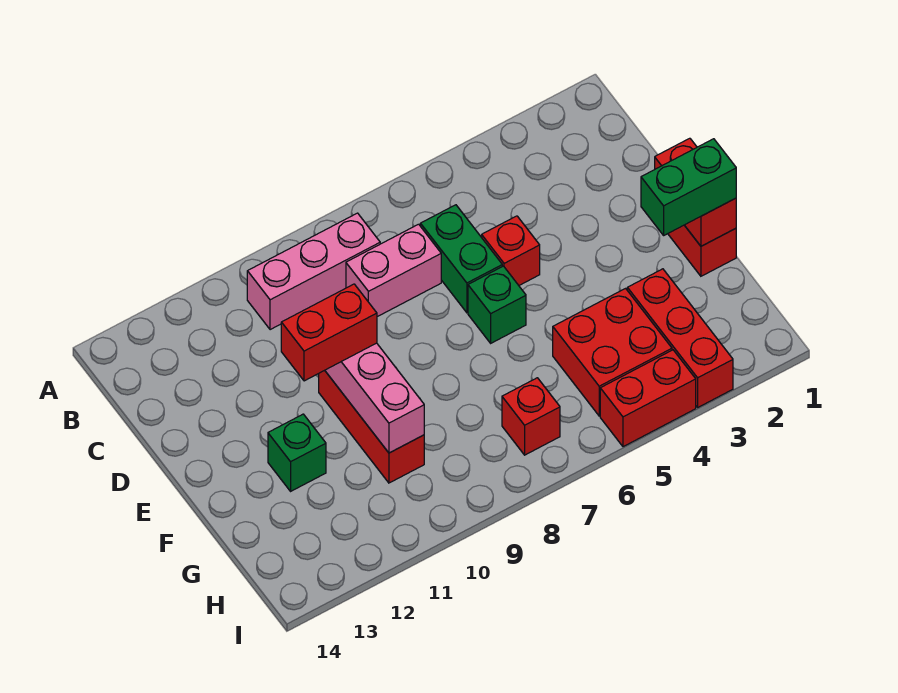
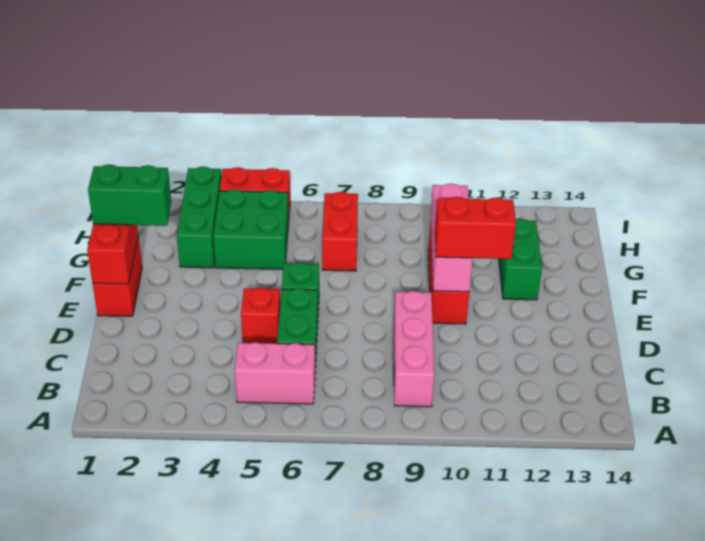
pink brick B8:B10 level 1 -> pink brick B9:D9 level 1
pink brick C7:C8 level 1 -> pink brick B5:B6 level 1
green brick F12 level 1 -> green brick F12:G12 level 1
red brick G3:I3 level 1 -> green brick G3:I3 level 1
red brick G4:H5 level 1 -> green brick G4:H5 level 1
red brick H7 level 1 -> red brick G7:H7 level 1

